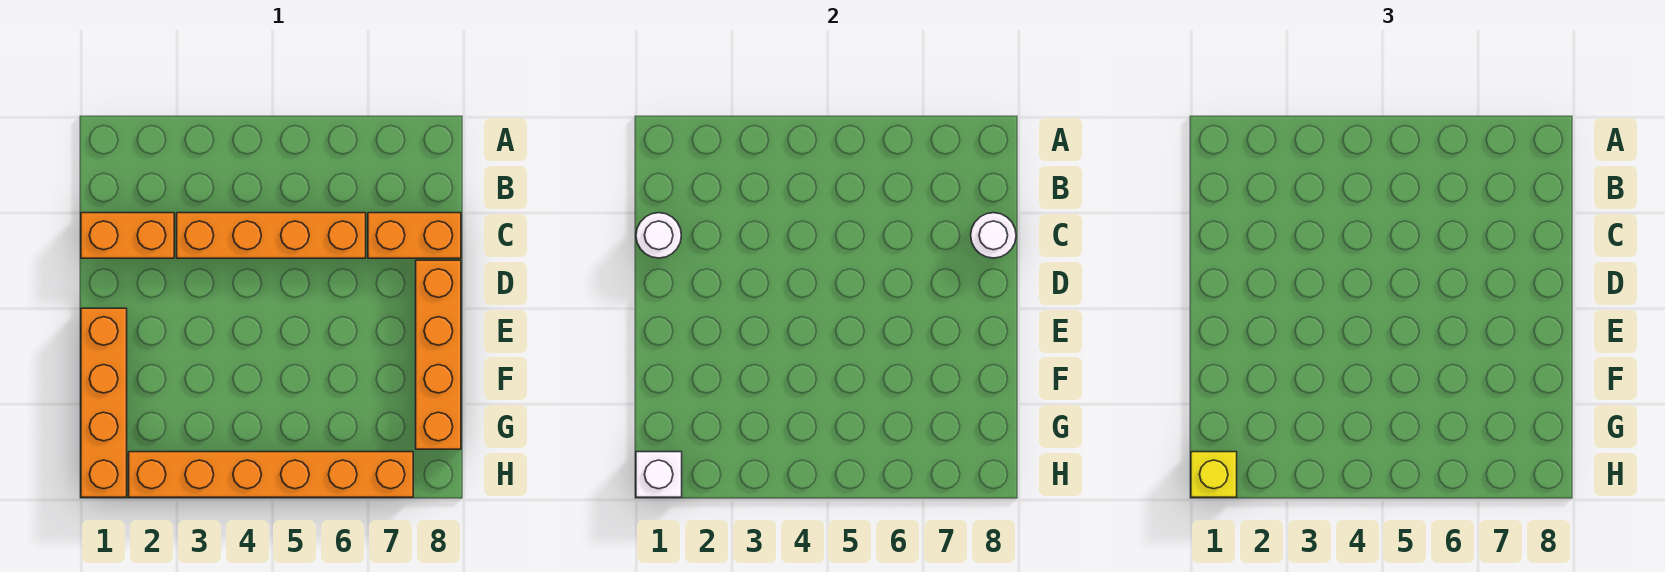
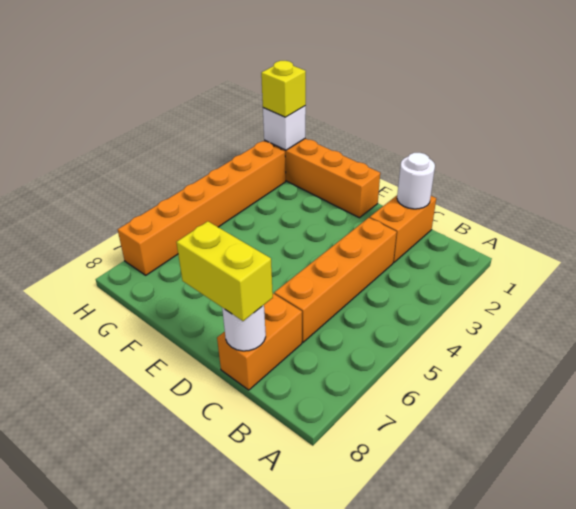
none -> yellow brick C8:D8 level 3
orange brick D8:G8 level 1 -> none

